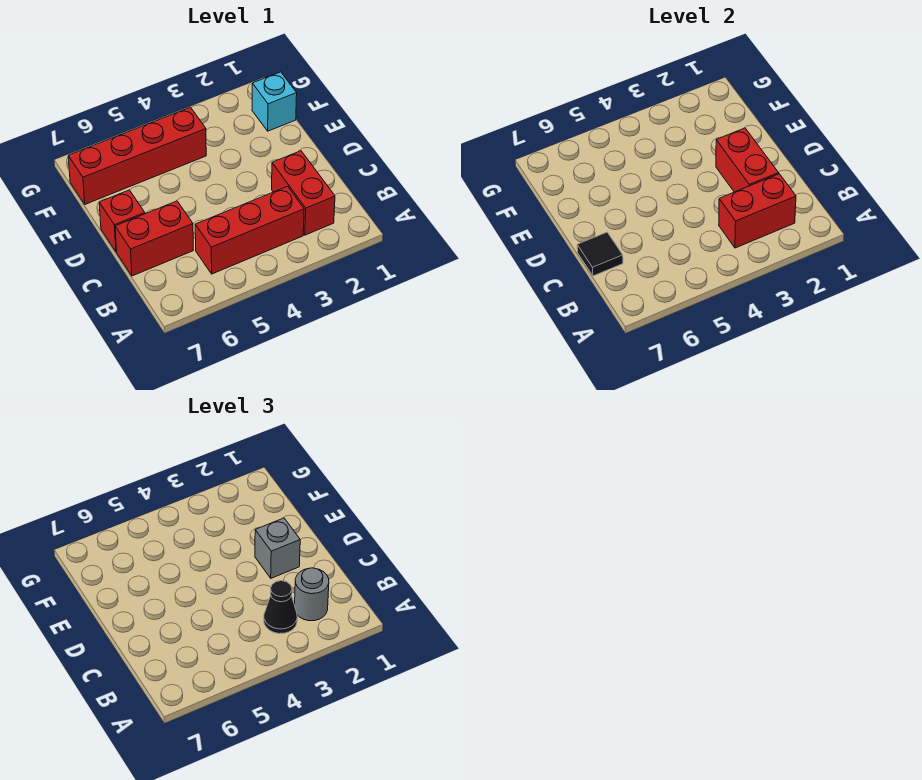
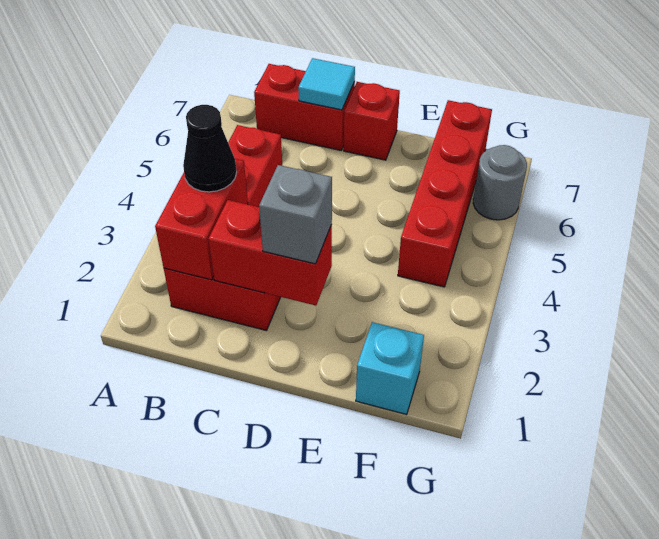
grey round brick B2 level 3 -> grey round brick G6 level 1
red brick C6:C7 level 1 -> red brick B7:C7 level 1
black tile C7 level 2 -> cyan tile C7 level 2

